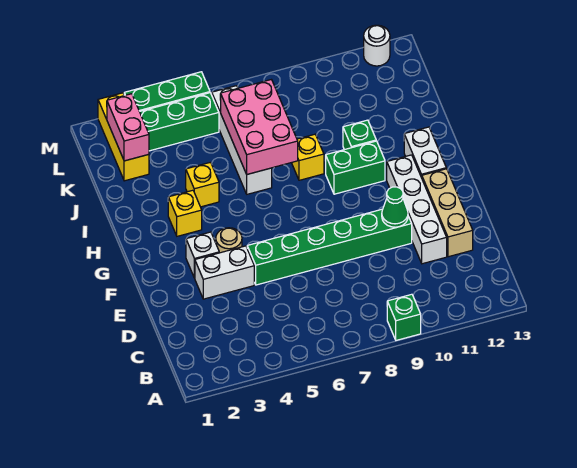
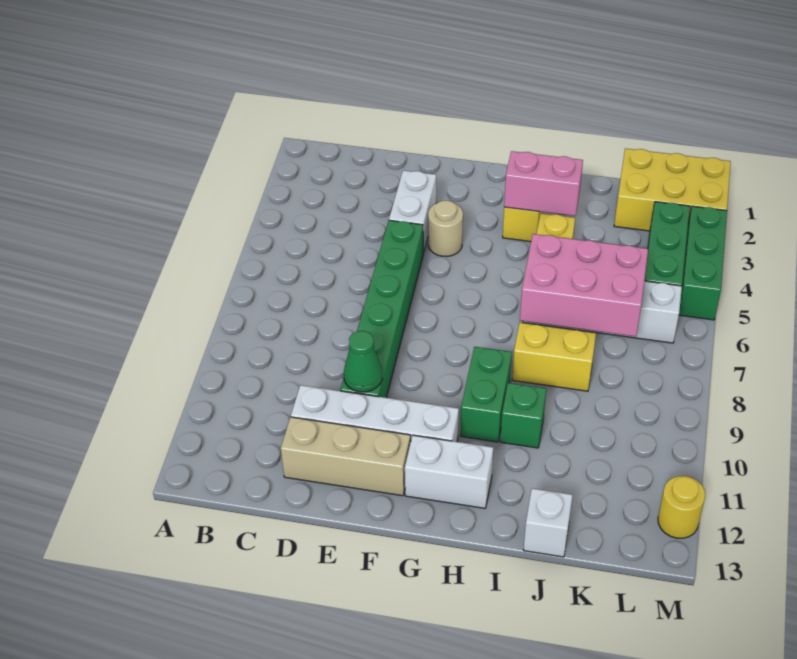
green brick A9 level 1 -> none
white brick F3 level 1 -> white brick J13 level 1
yellow brick I8 level 1 -> yellow brick I8:J8 level 1
yellow brick K2:M2 level 1 -> yellow brick K1:M2 level 1
pink brick K2:L2 level 2 -> pink brick H3:I3 level 2
white round brick M12 level 1 -> yellow round brick M12 level 1

